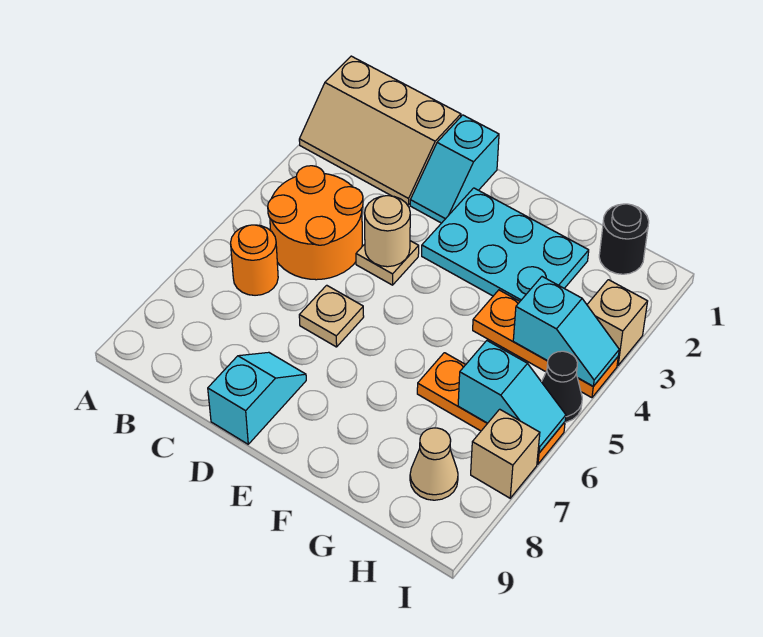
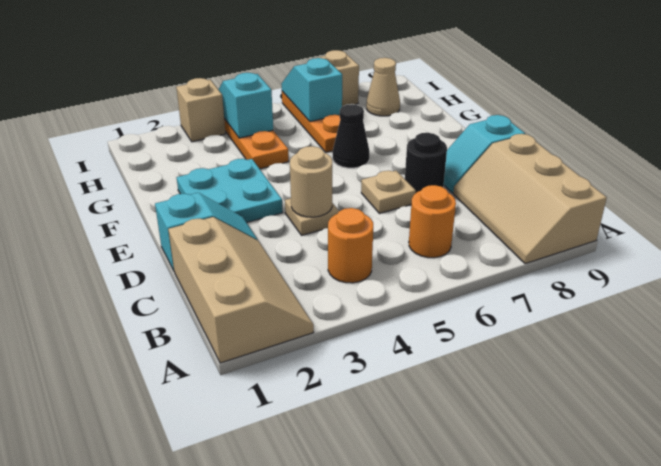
none -> tan slope A8:C9 level 1 top 9
orange round brick B4:C5 level 1 -> orange round brick B4 level 1
cyan plate E2:G3 level 1 -> cyan plate E2:F3 level 1
black round brick H1 level 1 -> black round brick D7 level 1
black cone I5 level 1 -> black cone F6 level 1

